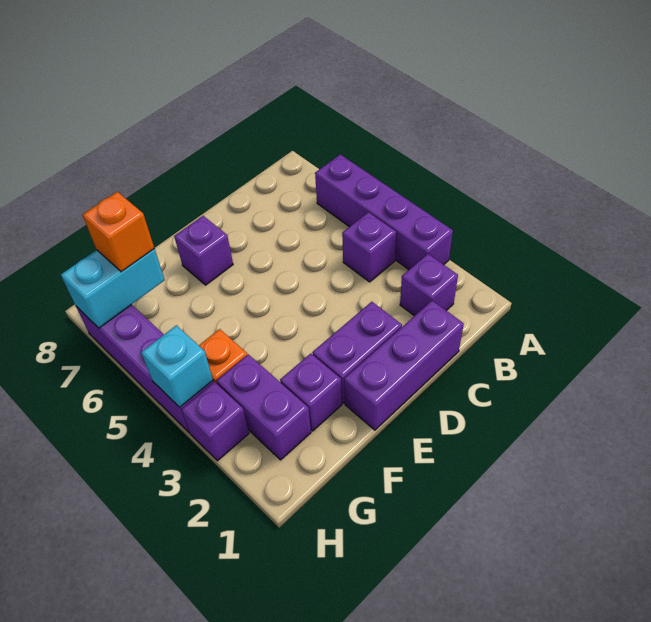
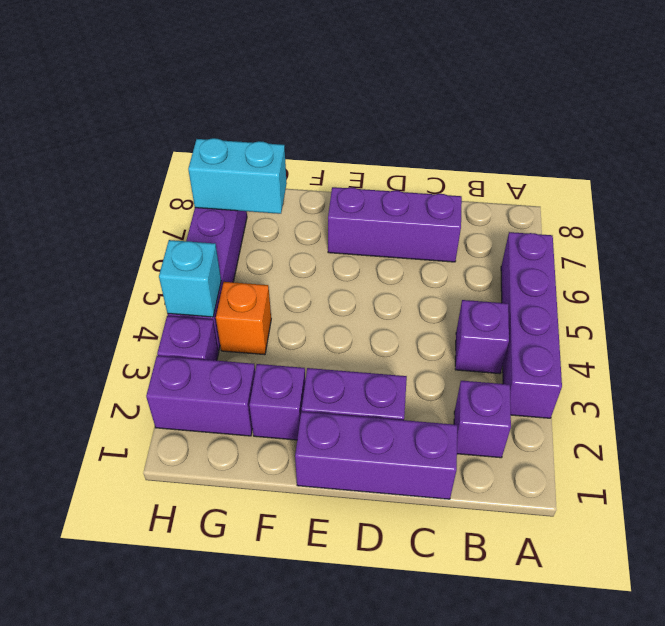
purple brick E7 level 1 -> purple brick C7:E7 level 1
purple brick G2:G3 level 1 -> purple brick G2:H2 level 1
orange brick G7 level 3 -> none

